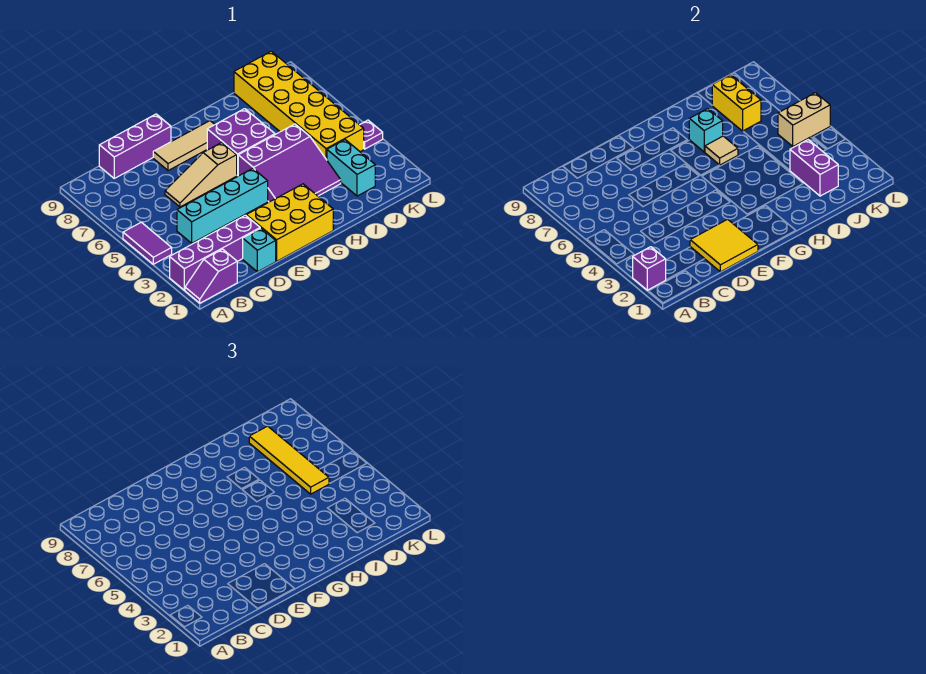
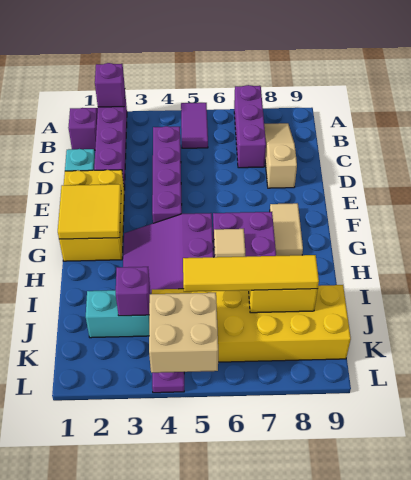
purple tile A4:A5 level 1 -> purple tile A5:B5 level 1
cyan brick C4:F4 level 1 -> purple brick C4:F4 level 1
purple brick C9:E9 level 1 -> purple brick A7:C7 level 1
yellow tile D1:E2 level 2 -> yellow tile F1:G2 level 2
tan slope D6:F6 level 1 top F -> tan slope B8:D8 level 1 top D
tan tile E8:G8 level 1 -> tan tile F8:G8 level 1
cyan brick H7 level 2 -> none
purple brick J2:J3 level 2 -> purple brick J3 level 2
tan brick K5:L5 level 2 -> tan brick K4:L5 level 2

